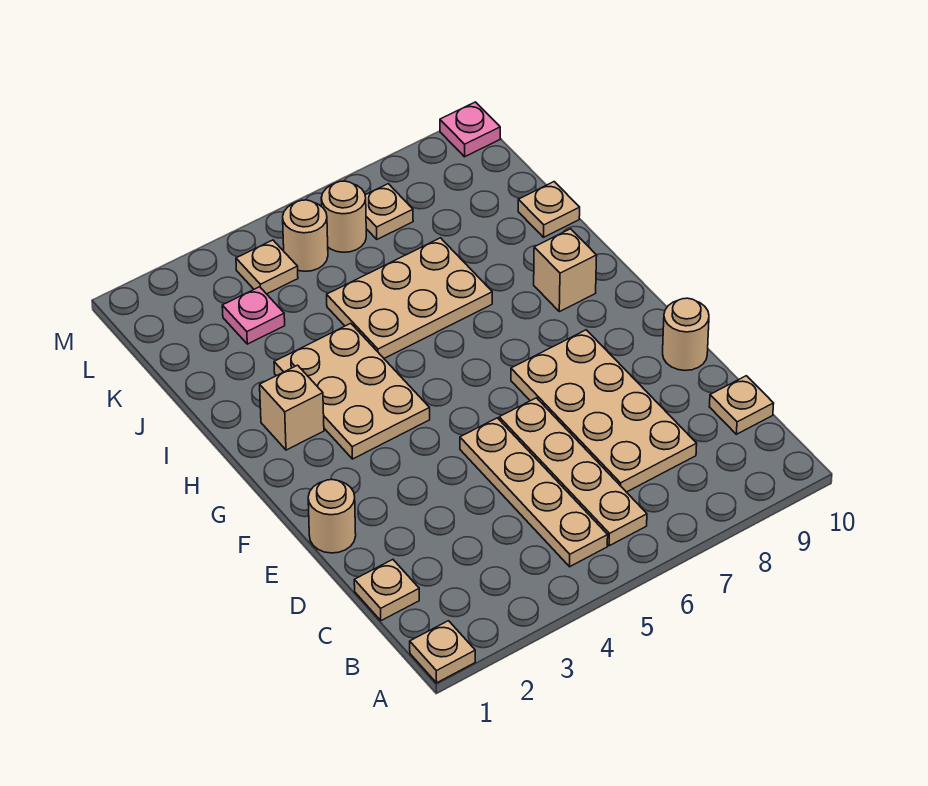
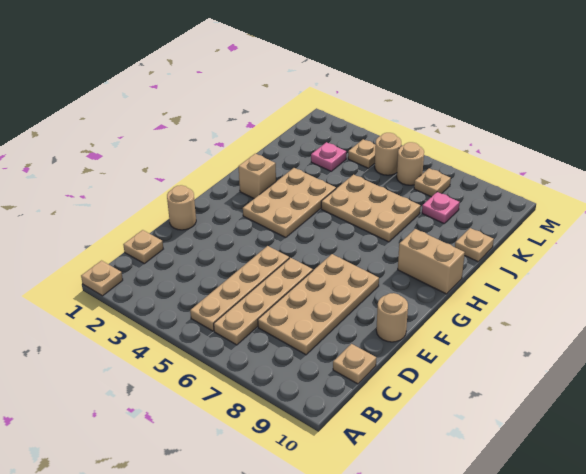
tan brick H9 level 1 -> tan brick H9:H10 level 1
pink plate M10 level 1 -> pink plate K8 level 1

